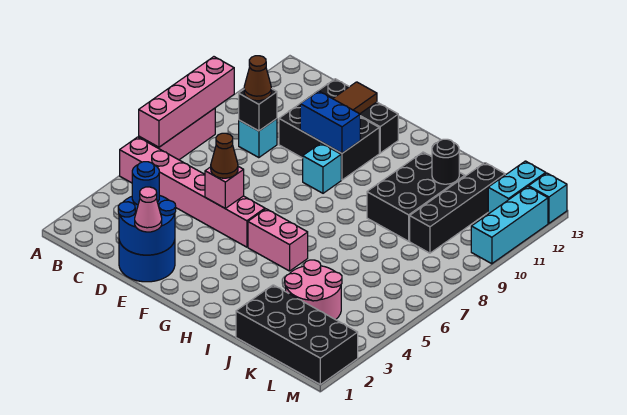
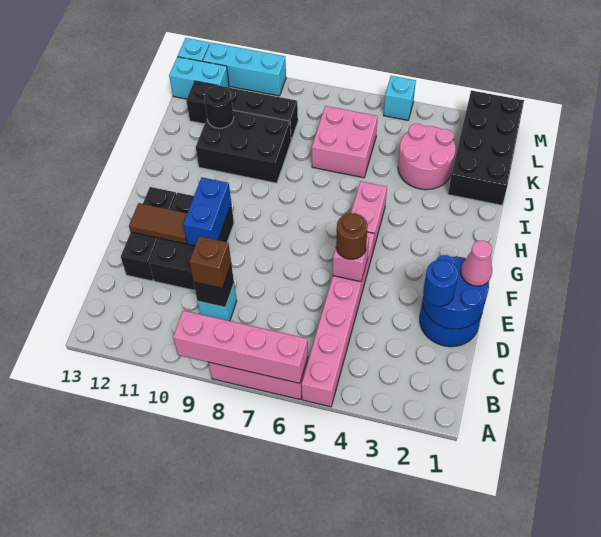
brown cone C9 level 3 -> brown brick C9 level 3
brown cone E5 level 3 -> brown round brick E5 level 3
cyan brick F9 level 1 -> cyan brick M5 level 1
none -> pink brick J6:K7 level 1

